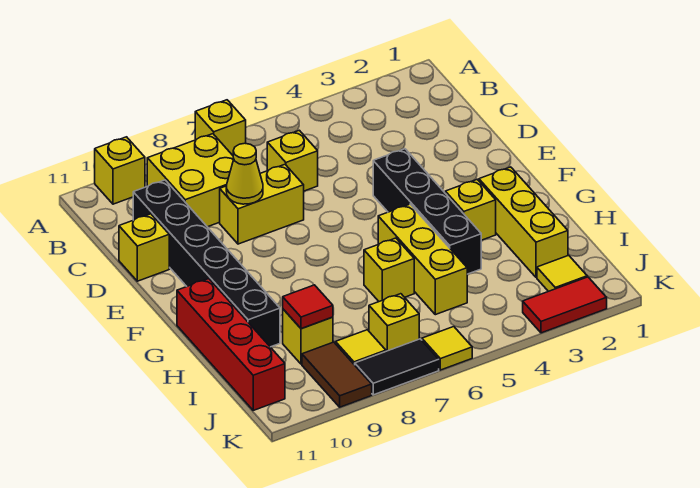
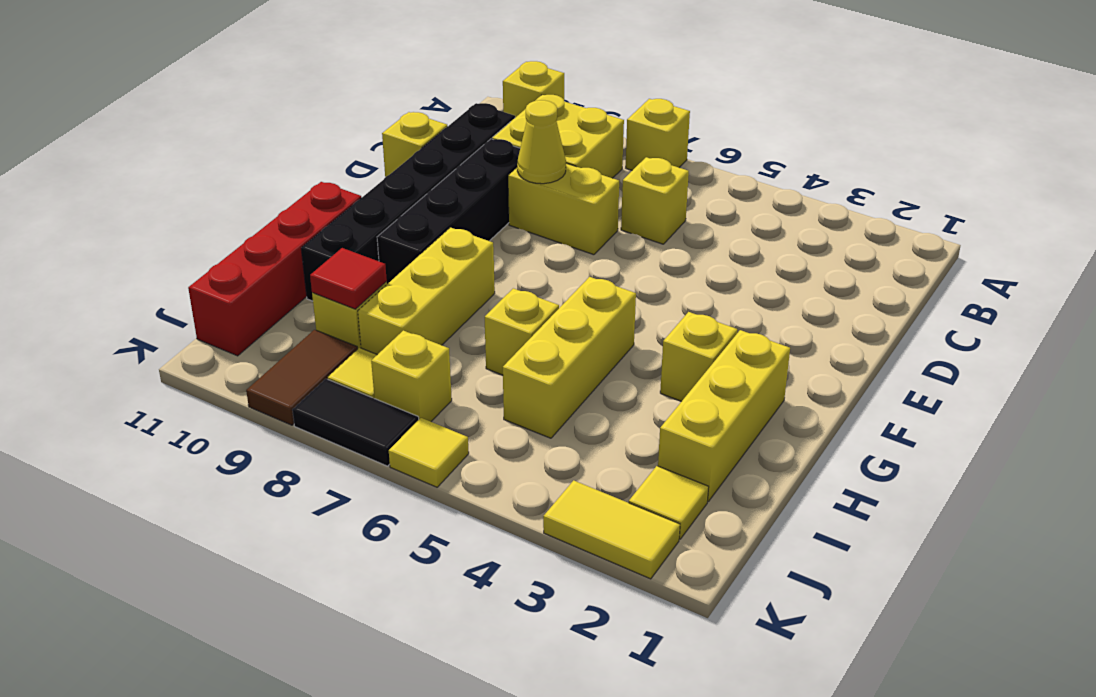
black brick E4:H4 level 1 -> black brick D9:G9 level 1
none -> yellow brick G8:I8 level 1
red tile K2:K3 level 1 -> yellow tile K2:K3 level 1

